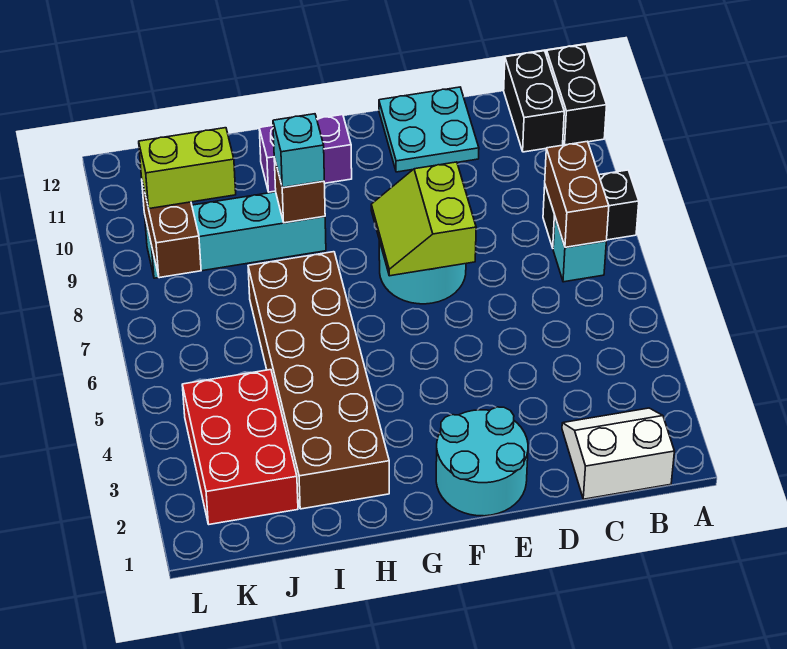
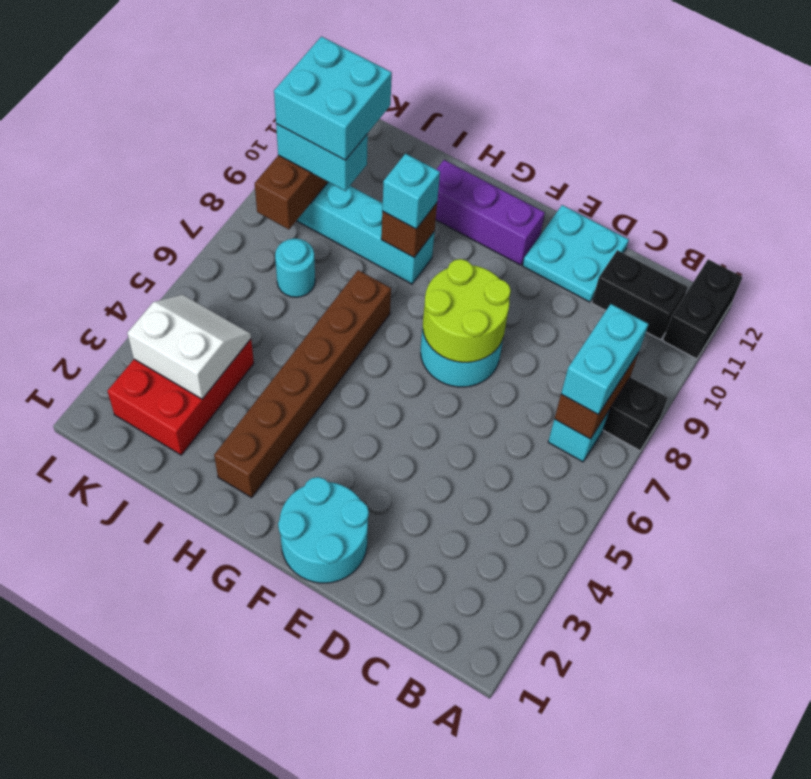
white slope B1:C2 level 1 top 1 -> white slope J3:K4 level 2 top 3
none -> cyan brick B7:B8 level 3
black brick B11:B12 level 1 -> black brick B11:C11 level 1
lime slope E7:F8 level 2 top E -> lime round brick E7:F8 level 2
purple brick G11:H11 level 1 -> purple brick F11:H11 level 1
brown brick H2:I7 level 1 -> brown brick H2:H7 level 1
none -> cyan round brick J7 level 1
lime brick J9:K9 level 3 -> cyan brick J9:K9 level 3
none -> cyan brick J9:K10 level 4

